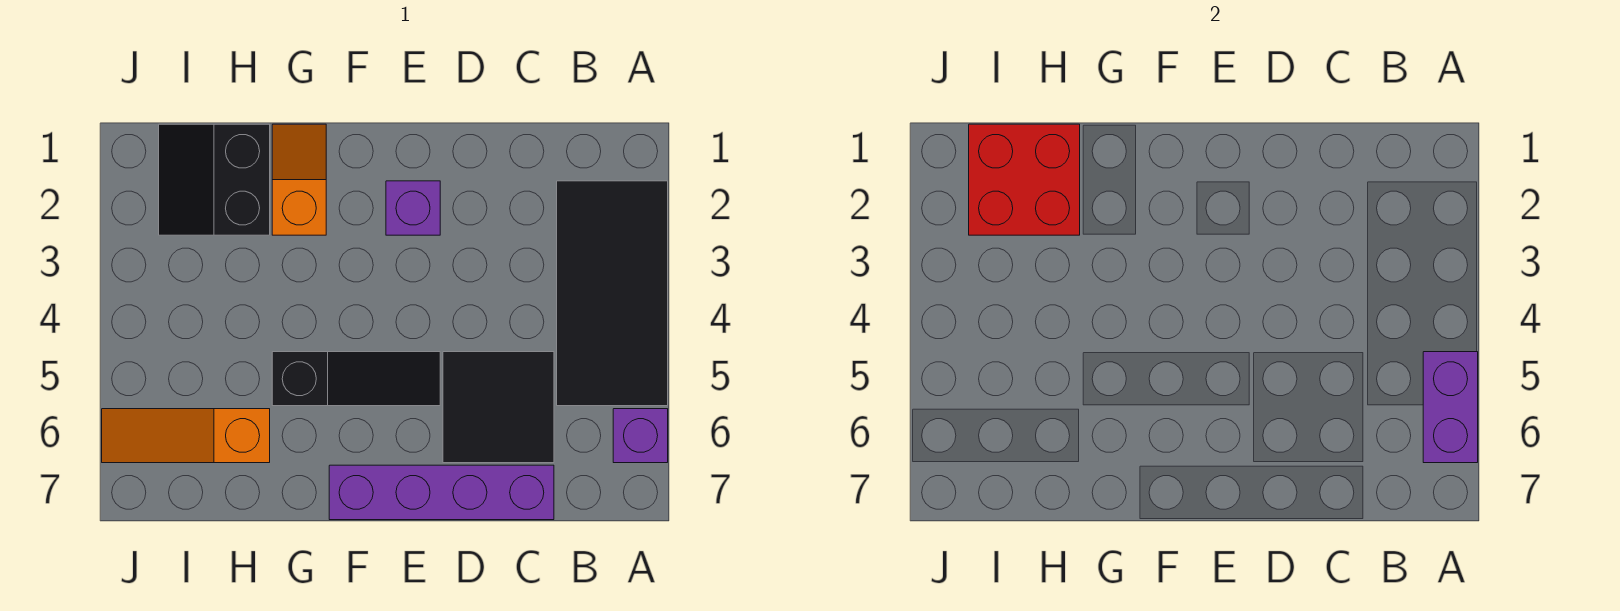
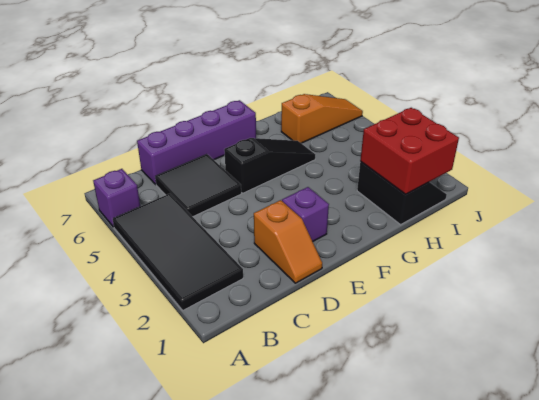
purple brick A5:A6 level 2 -> none
black slope E5:G5 level 1 top G -> black slope E5:G5 level 1 top E
orange slope G1:G2 level 1 top 2 -> orange slope D1:D2 level 1 top 2

